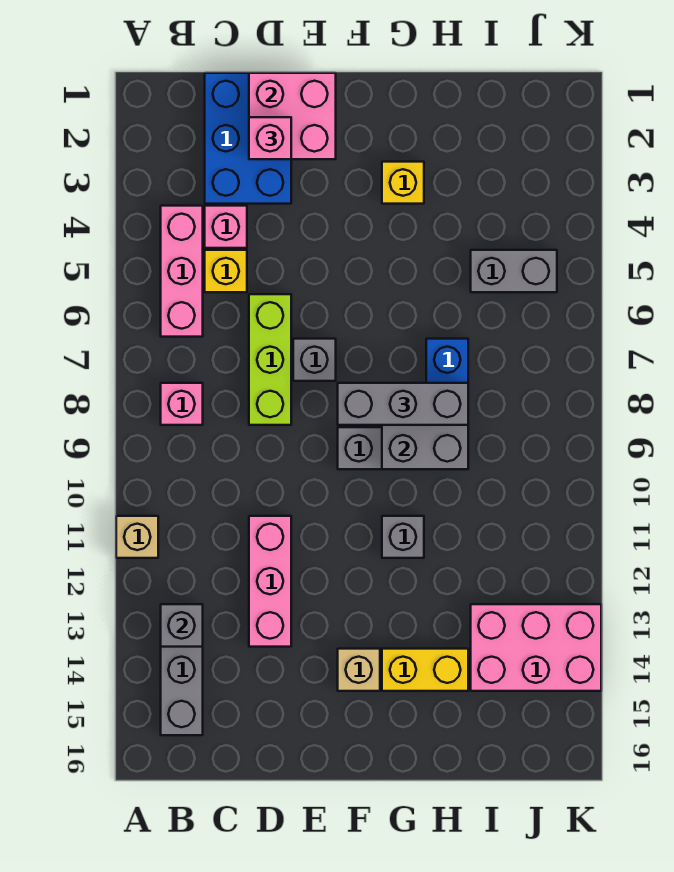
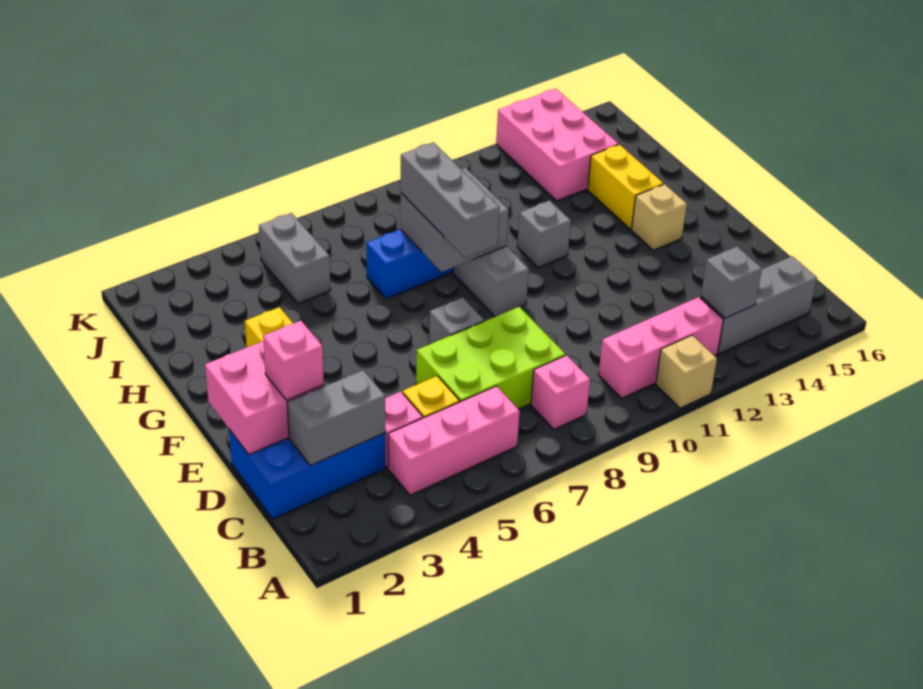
none -> grey brick C2:C3 level 2
lime brick D6:D8 level 1 -> lime brick C6:D8 level 1
pink brick D11:D13 level 1 -> pink brick B10:B12 level 1

